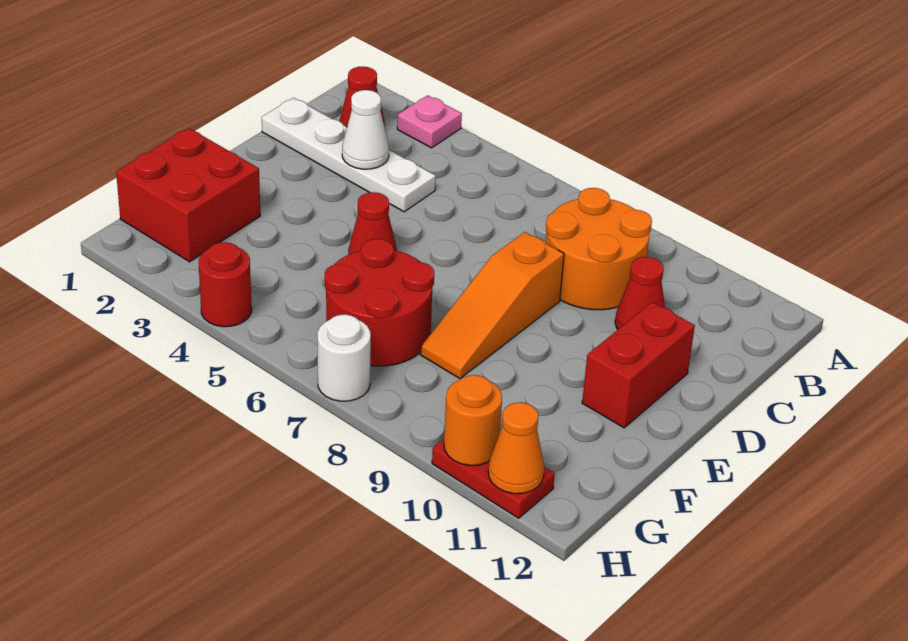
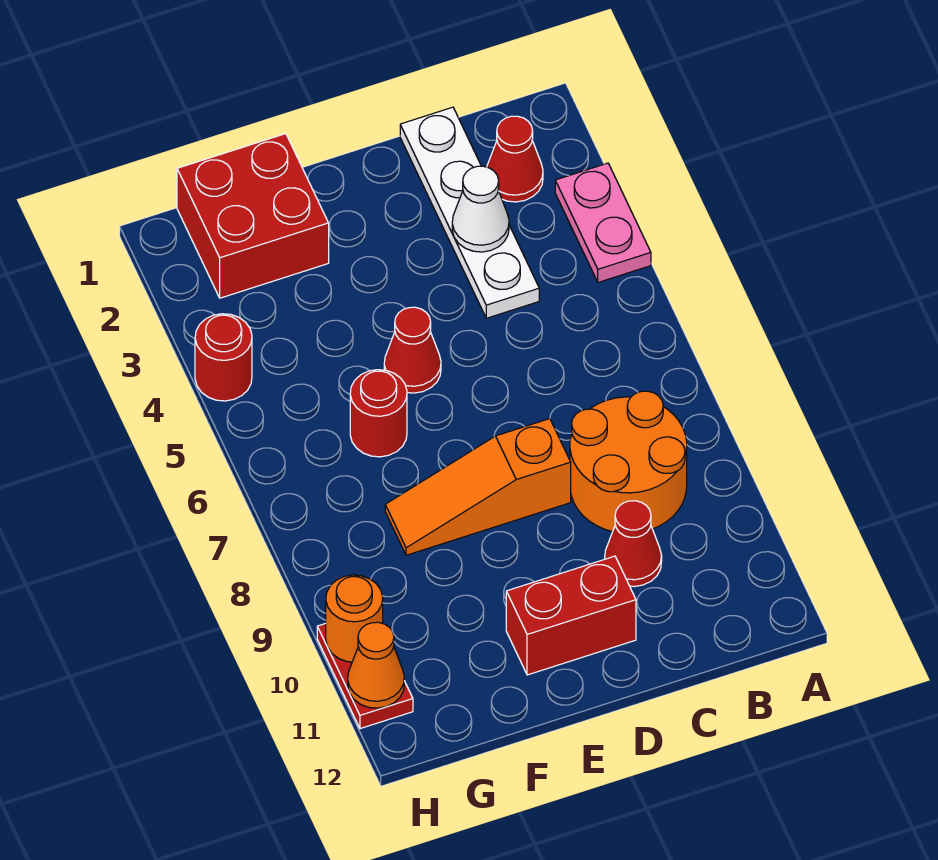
pink plate A3 level 1 -> pink plate A3:A4 level 1
red round brick F6:G7 level 1 -> red round brick F6 level 1
white round brick H7 level 1 -> none

